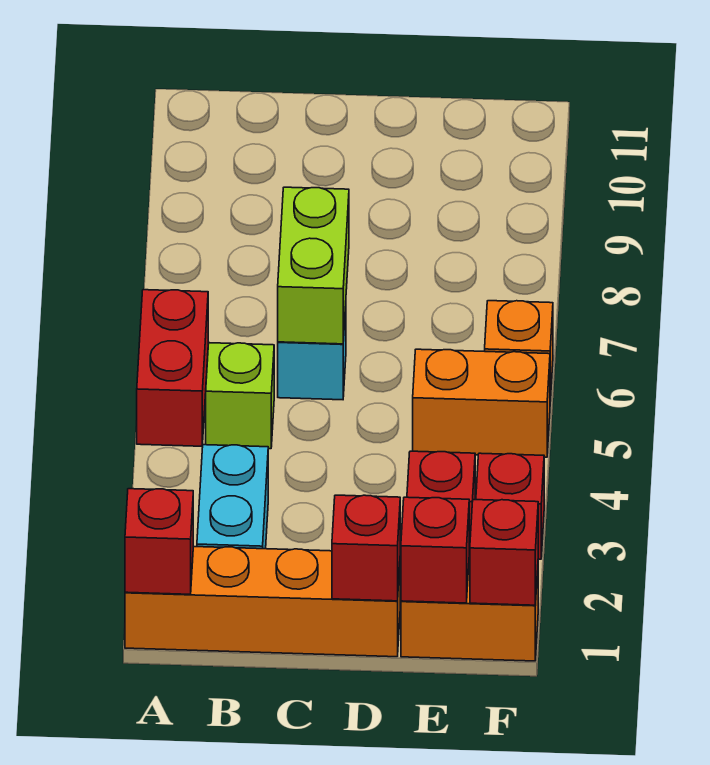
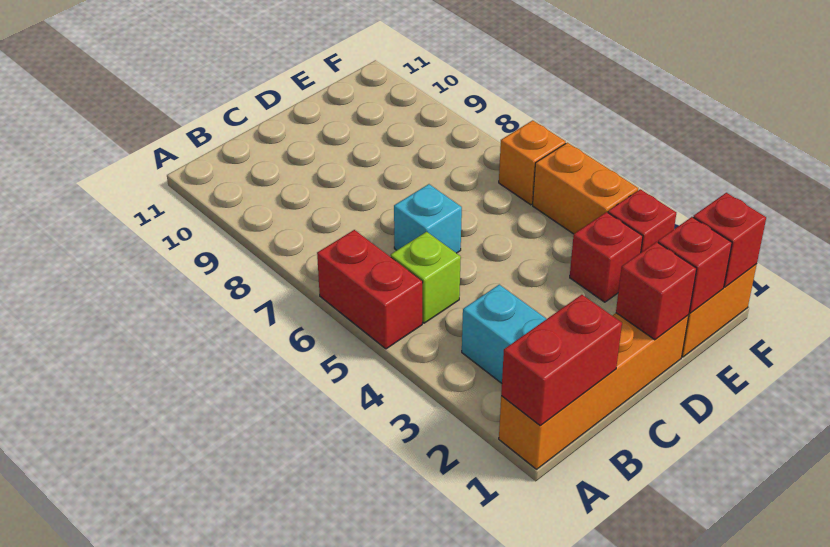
red brick A1 level 2 -> red brick A1:B1 level 2
lime brick C6:C7 level 2 -> none
orange brick E5:F5 level 1 -> orange brick F4:F5 level 1

